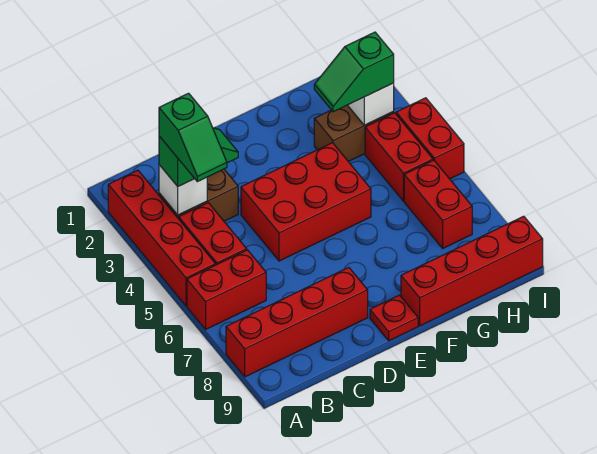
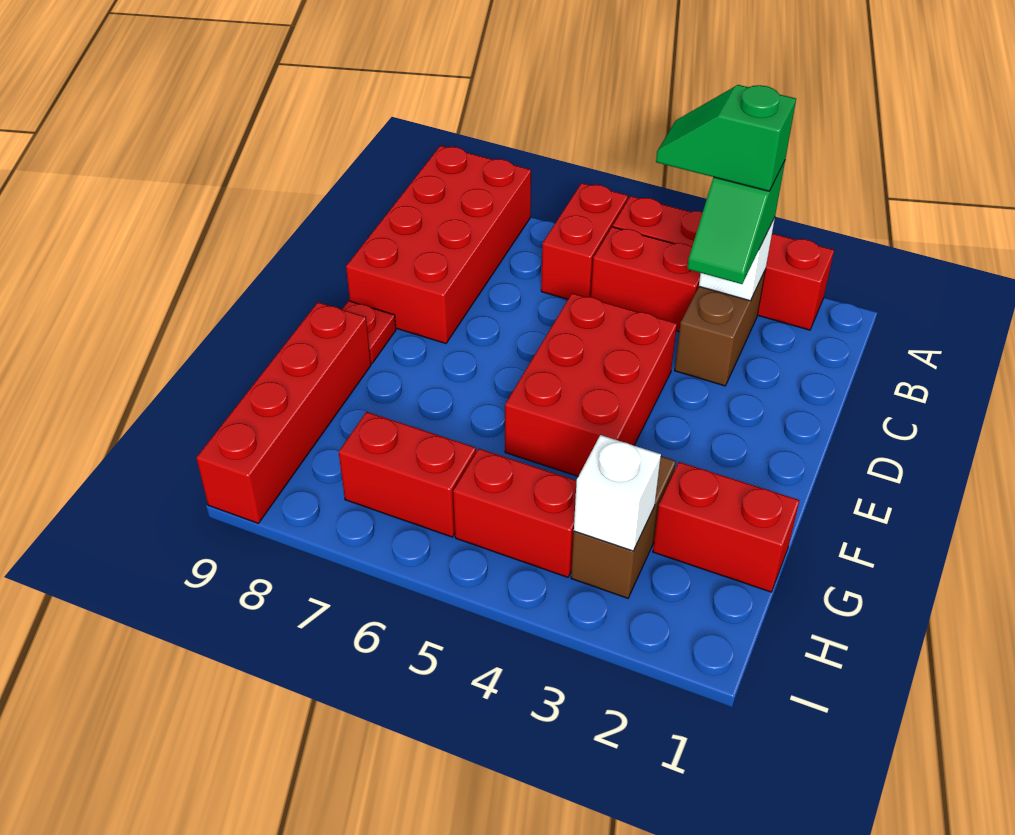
red brick A8:D8 level 1 -> red brick A8:D9 level 1
green slope G3:H3 level 3 top H -> none
red brick I4:I5 level 1 -> red brick G1:G2 level 1

